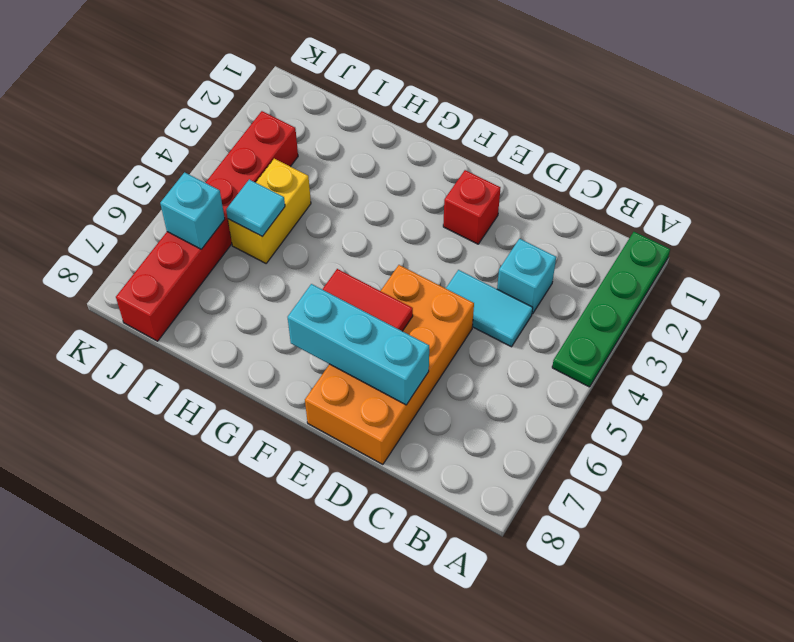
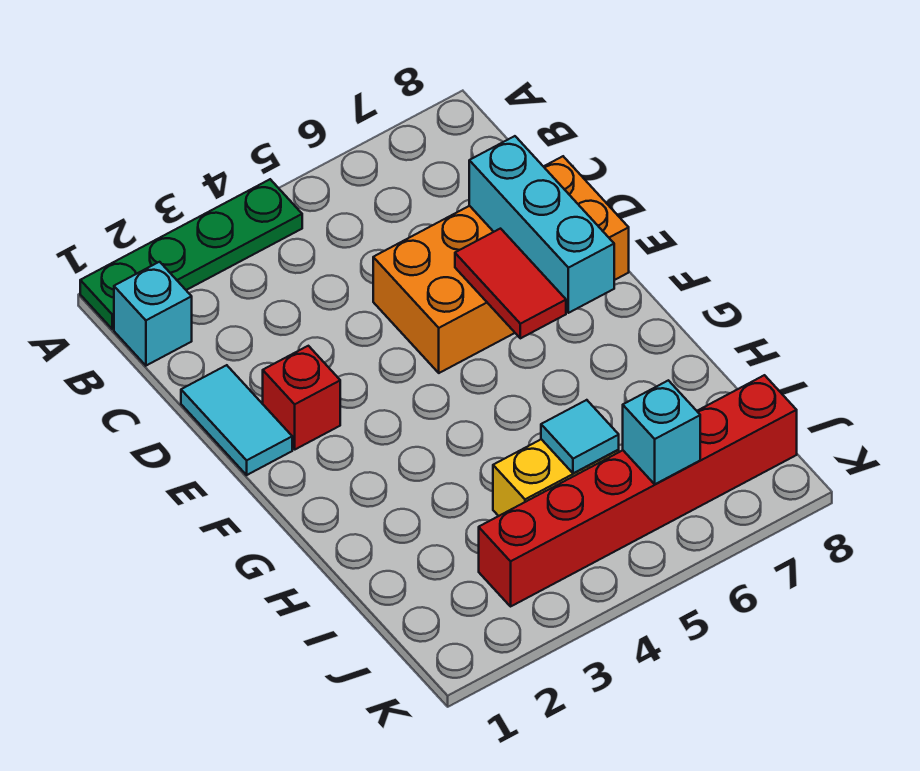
cyan brick C3 level 1 -> cyan brick B1 level 1
cyan tile C4:D4 level 1 -> cyan tile D1:E1 level 1

